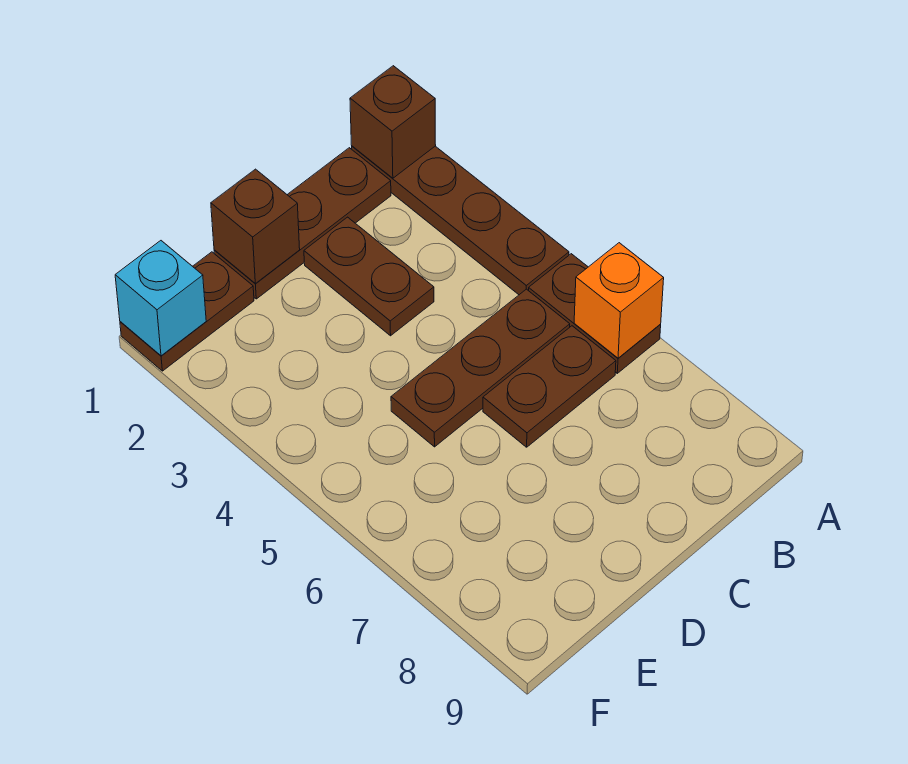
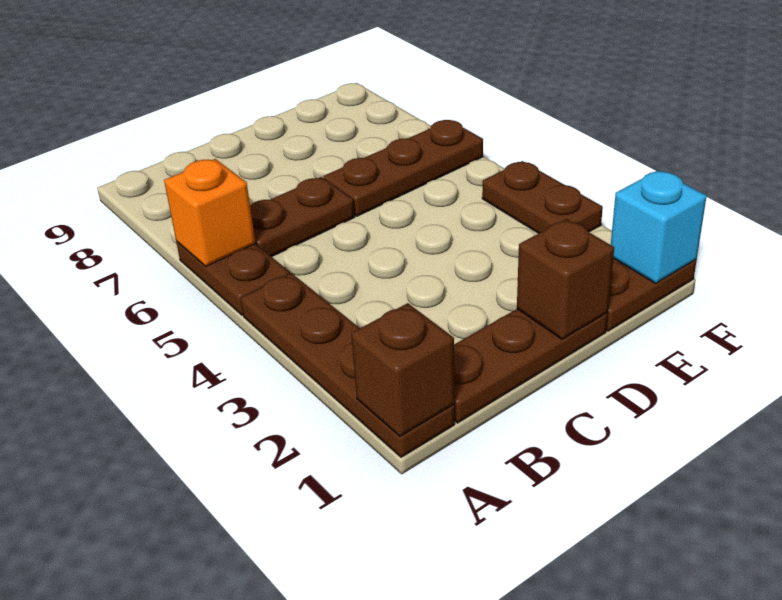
brown plate B5:D5 level 1 -> brown plate D6:F6 level 1
brown plate C2:C3 level 1 -> brown plate F3:F4 level 1

